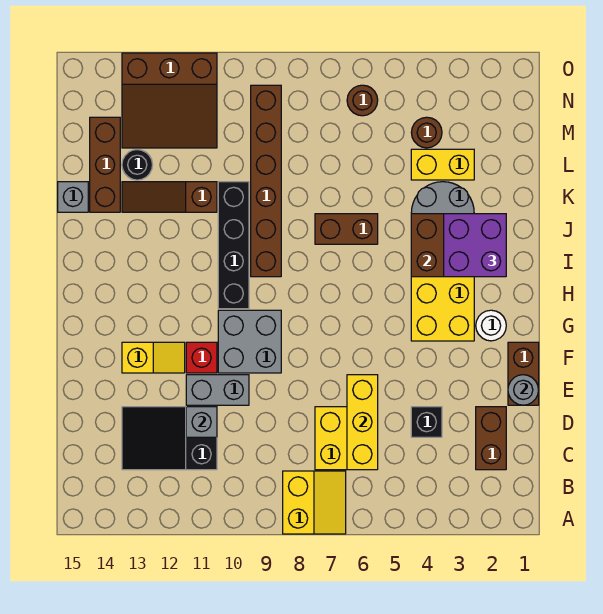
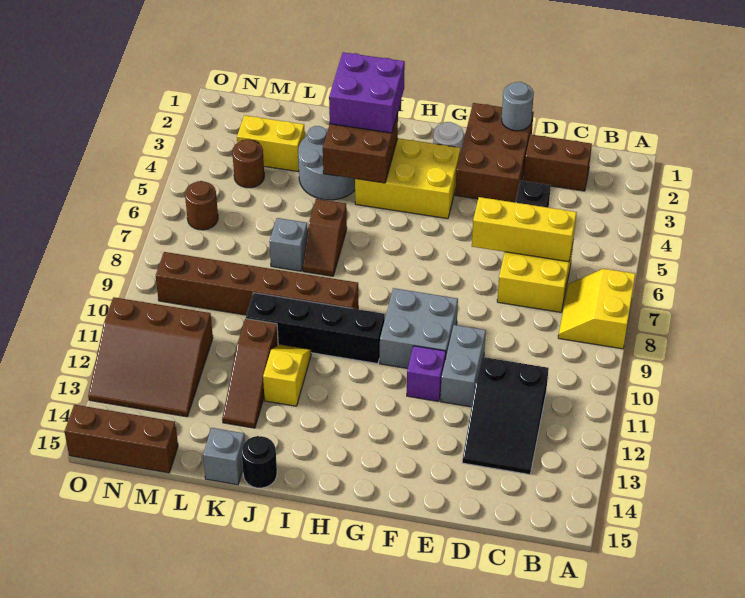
yellow slope A7:B8 level 1 top 8 -> yellow slope A7:B8 level 1 top A
grey brick D11 level 2 -> grey brick K7 level 1
brown brick E1:F1 level 1 -> brown brick E1:F3 level 1
red brick F11 level 1 -> purple brick F11 level 1
yellow slope F12:F13 level 1 top 13 -> yellow slope J11:J12 level 1 top 12
brown brick J6:J7 level 1 -> brown slope J6:J7 level 1 top 6
brown brick K14:M14 level 1 -> brown brick M15:O15 level 1
yellow brick L3:L4 level 1 -> yellow brick L3:M3 level 1
black round brick L13 level 1 -> black round brick J15 level 1
brown slope M11:O13 level 1 top O -> brown slope M11:O13 level 1 top 11

